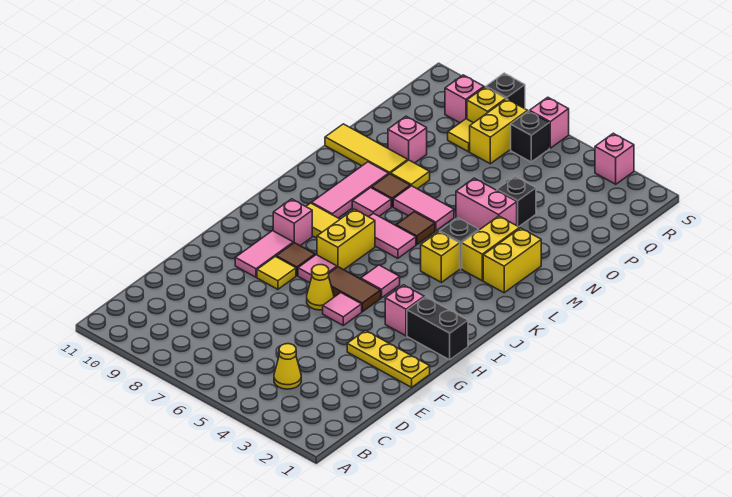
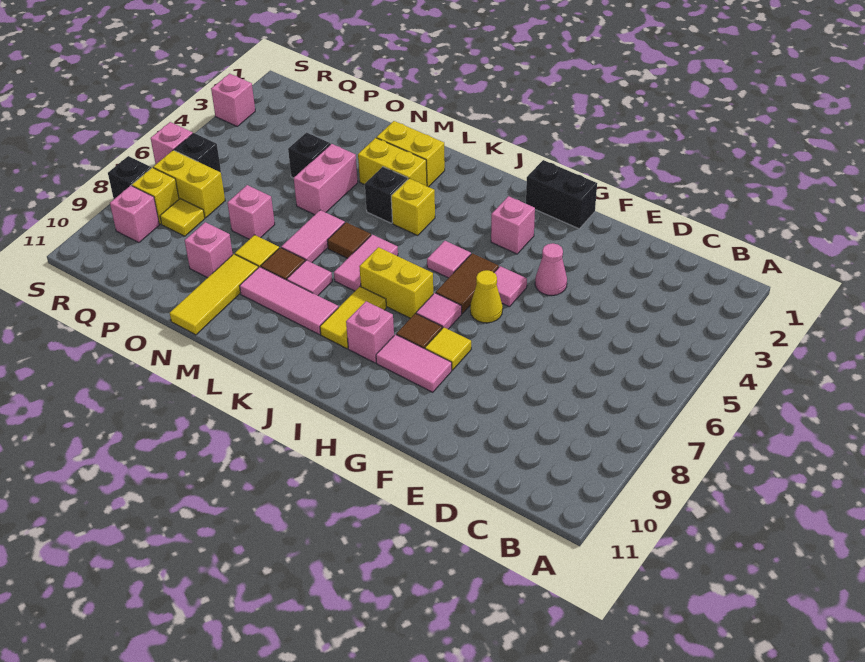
yellow cone C4 level 1 -> none
yellow plate F1:F3 level 1 -> none
none -> pink cone F4 level 1
black brick H1:H2 level 1 -> black brick G1:H1 level 1
none -> pink brick O7 level 1

